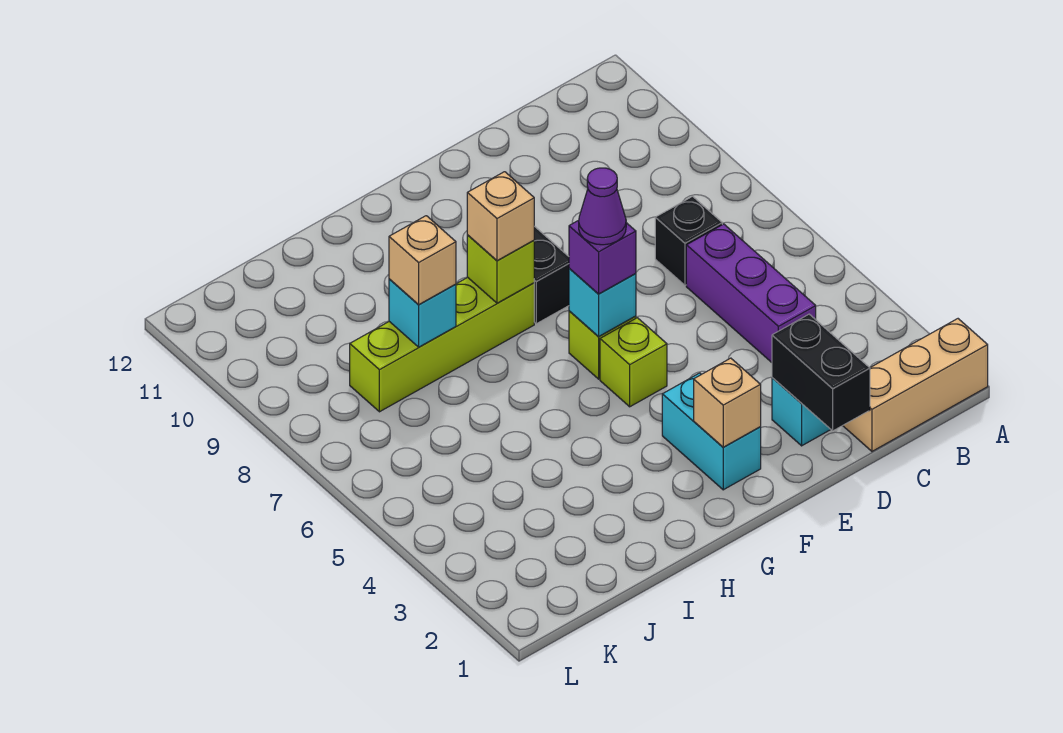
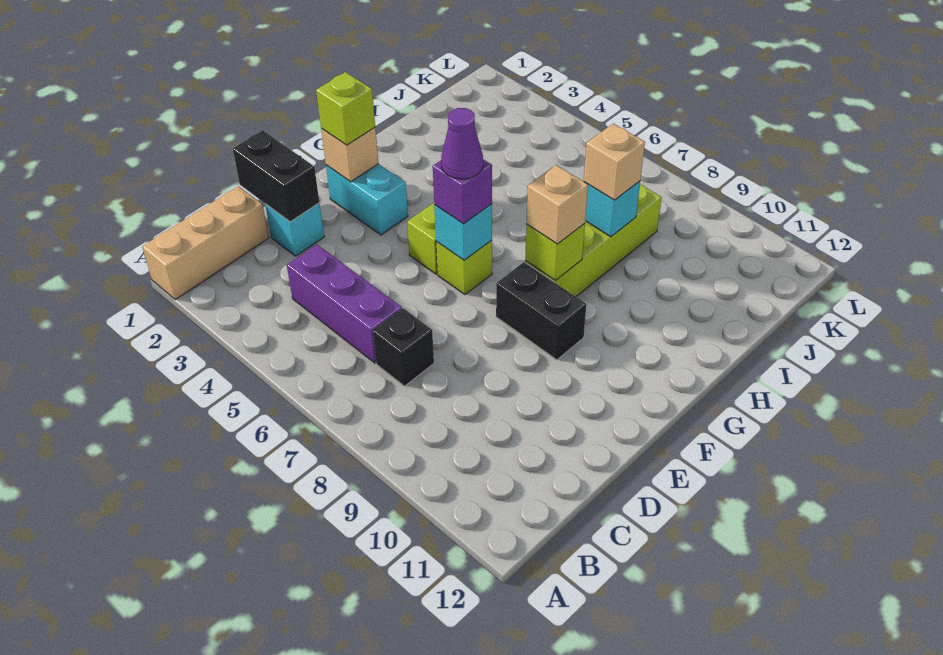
none -> lime brick F2 level 3

